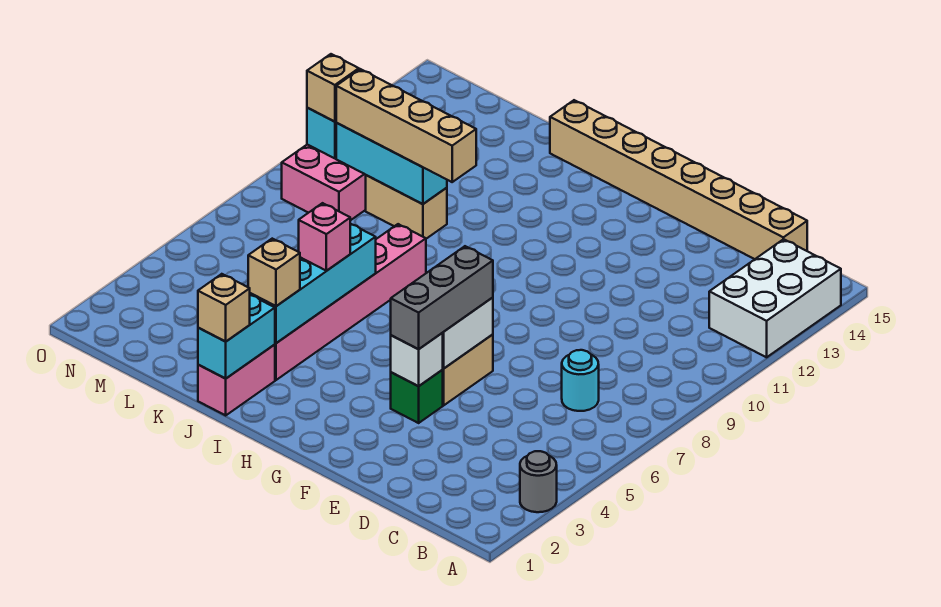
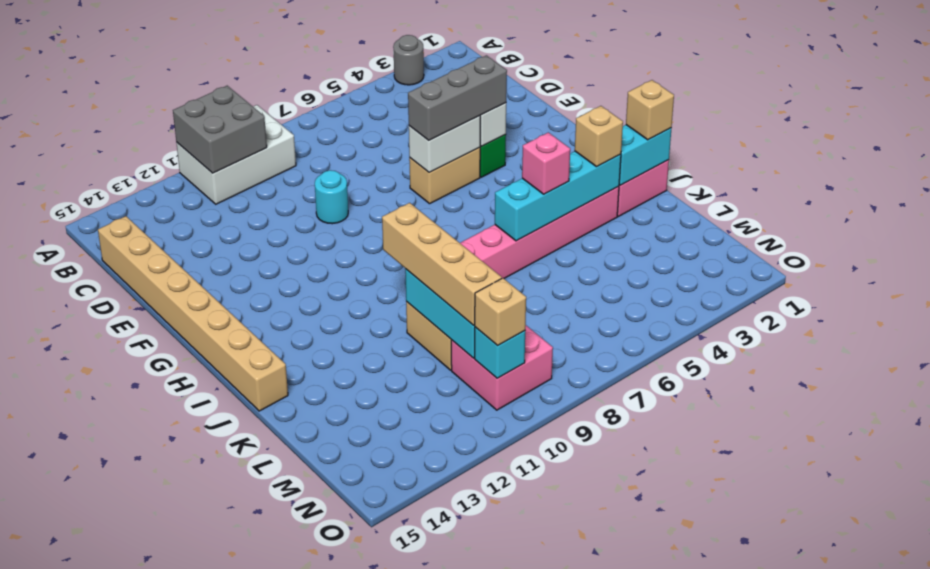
none -> grey brick A10:B11 level 2
white brick A12:B14 level 1 -> white brick A9:B11 level 1
cyan round brick C7 level 1 -> cyan round brick E9 level 1

